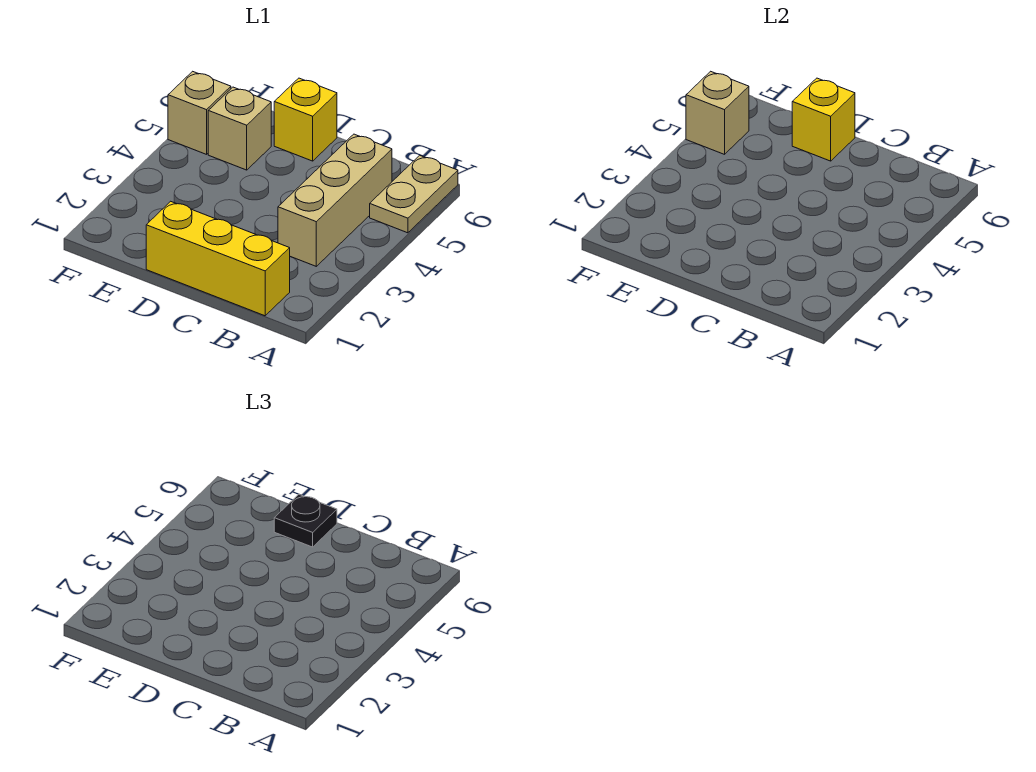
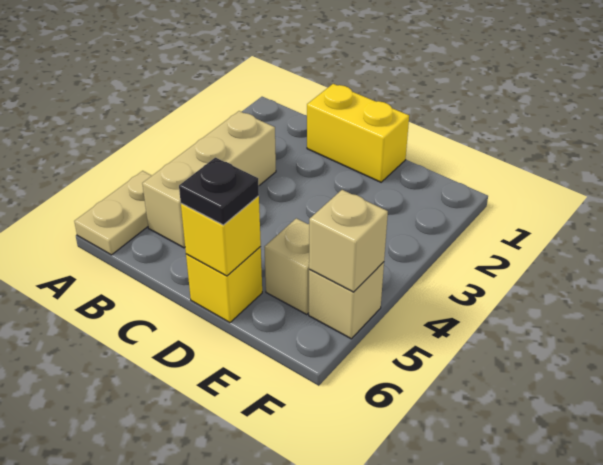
yellow brick B1:D1 level 1 -> yellow brick C1:D1 level 1

